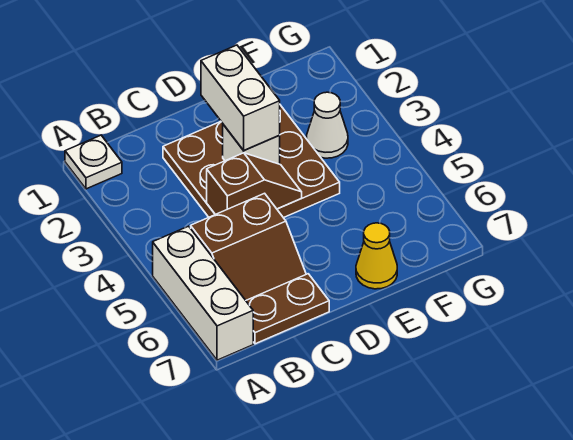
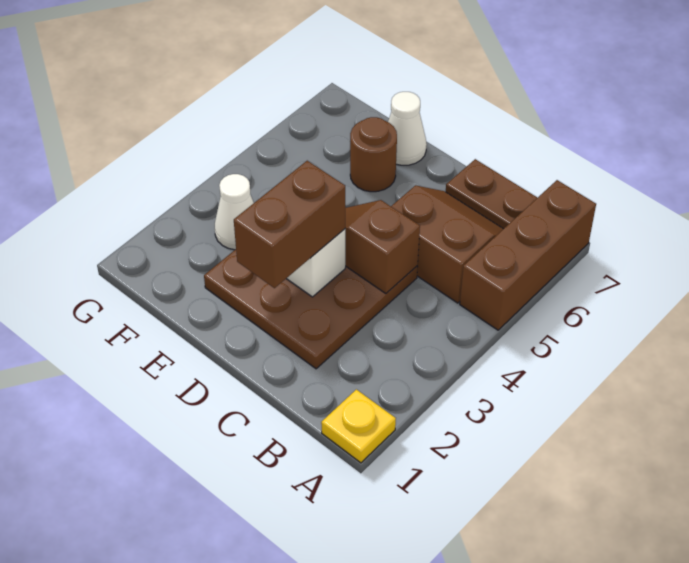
white plate A1 level 1 -> yellow plate A1 level 1
white brick A5:A7 level 1 -> brown brick A5:A7 level 1
white brick D2:D3 level 3 -> brown brick D2:D3 level 3
none -> brown round brick E6 level 1
yellow cone E7 level 1 -> white cone E7 level 1

